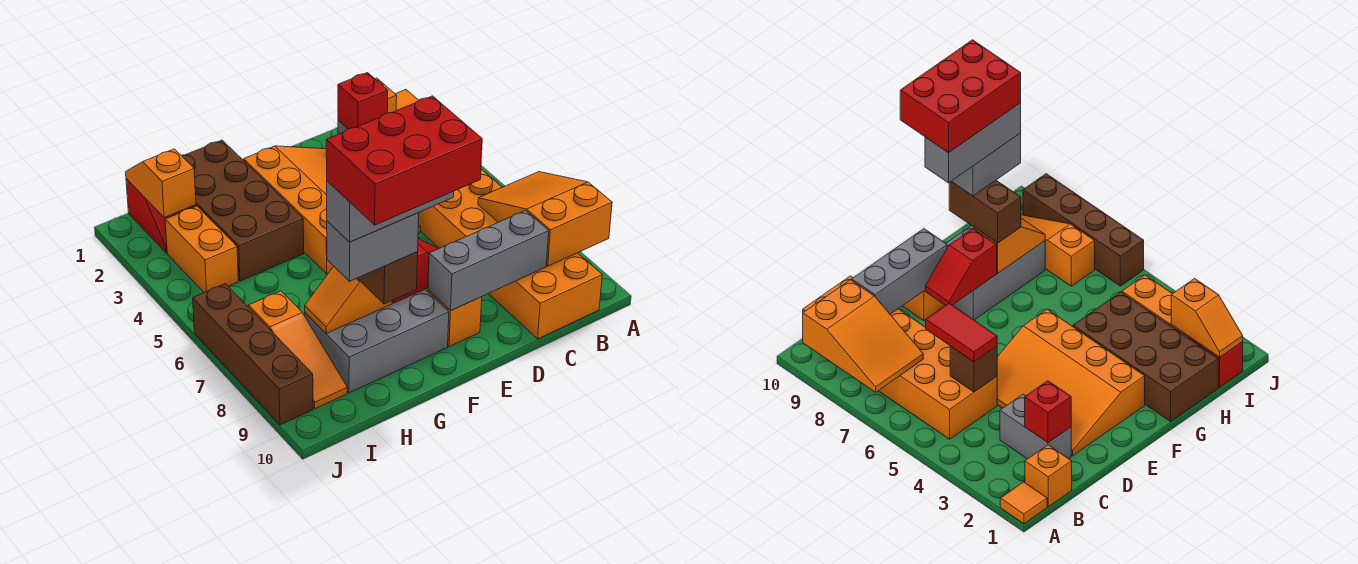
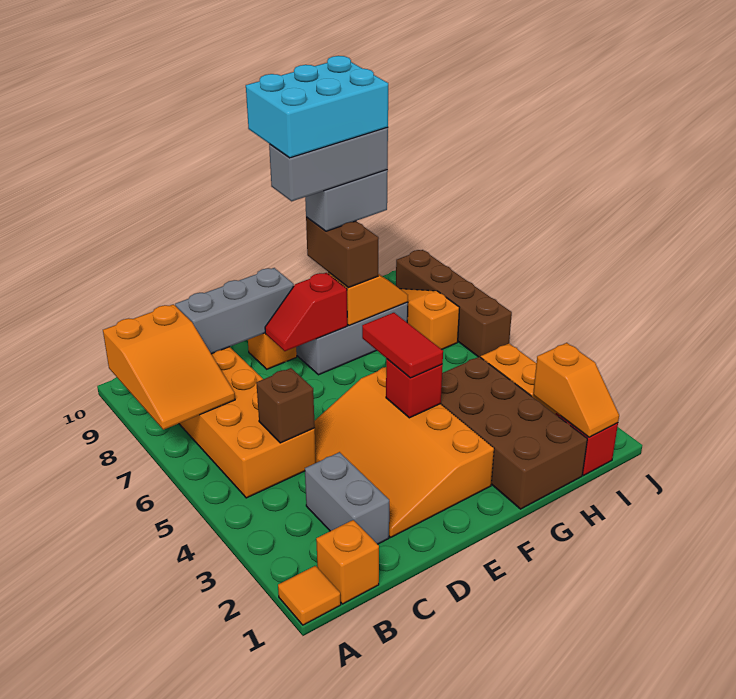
red brick C2 level 2 -> red brick F4 level 2
red tile C5:C6 level 3 -> red tile F4:F5 level 3
red brick F9:H10 level 6 -> cyan brick F9:H10 level 6

